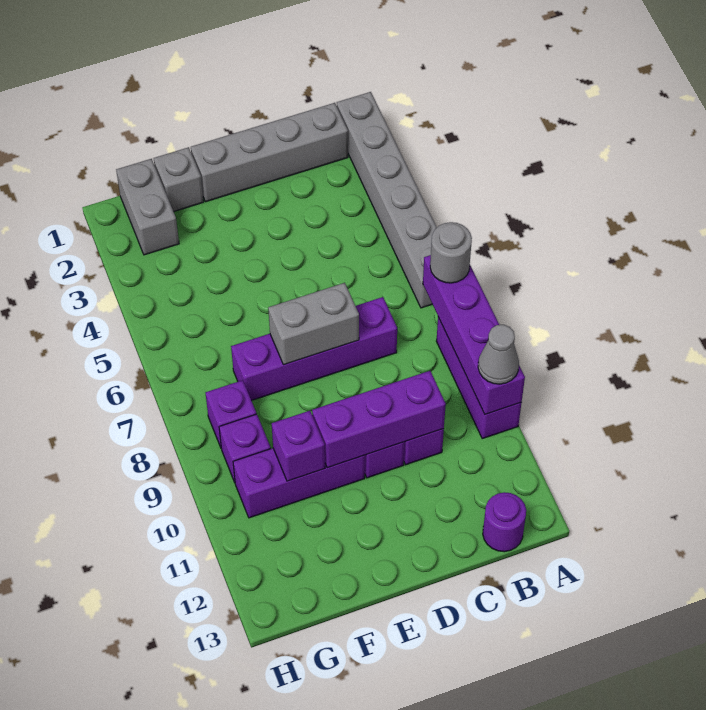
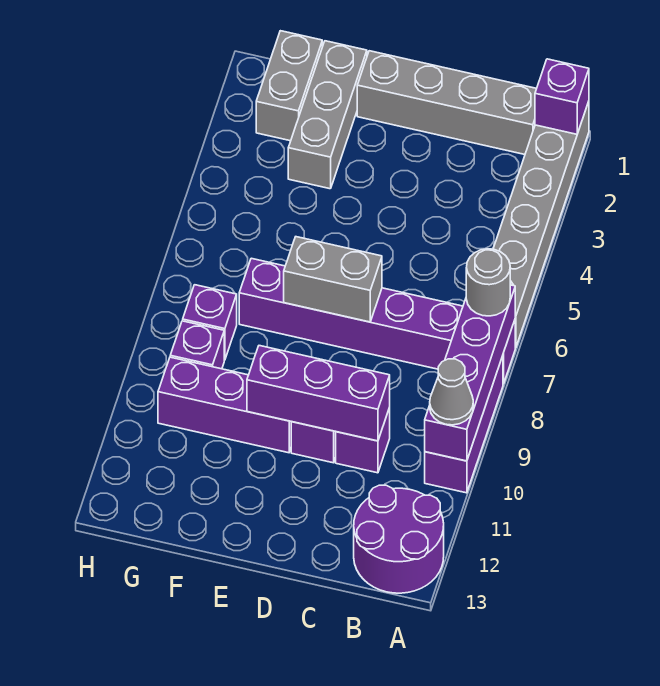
purple round brick B13 level 1 -> purple round brick A12:B13 level 1
purple brick C7:F7 level 1 -> purple brick A7:F7 level 1
grey brick F1 level 1 -> grey brick F1:F3 level 1
purple brick F10 level 2 -> purple brick A1 level 2

